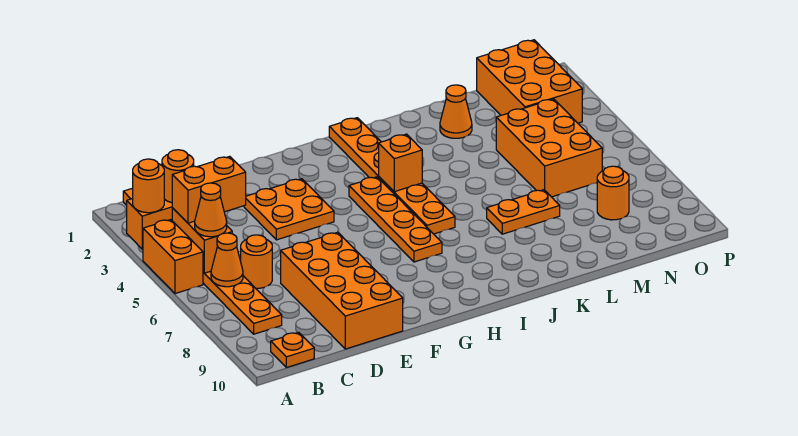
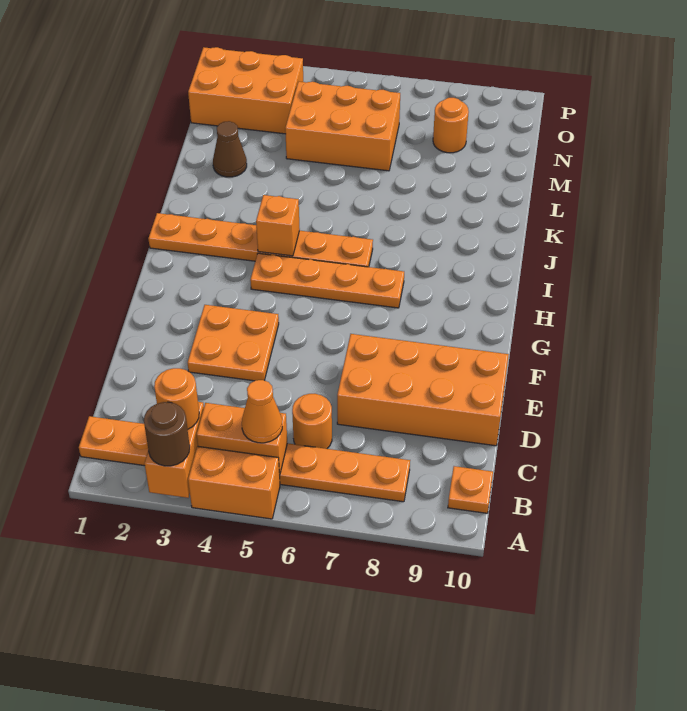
orange round brick A3 level 3 -> brown round brick A3 level 3
orange brick B4:C4 level 3 -> none
orange cone B6 level 2 -> none
orange plate K7:L7 level 1 -> none
orange cone L2 level 1 -> brown cone L2 level 1

